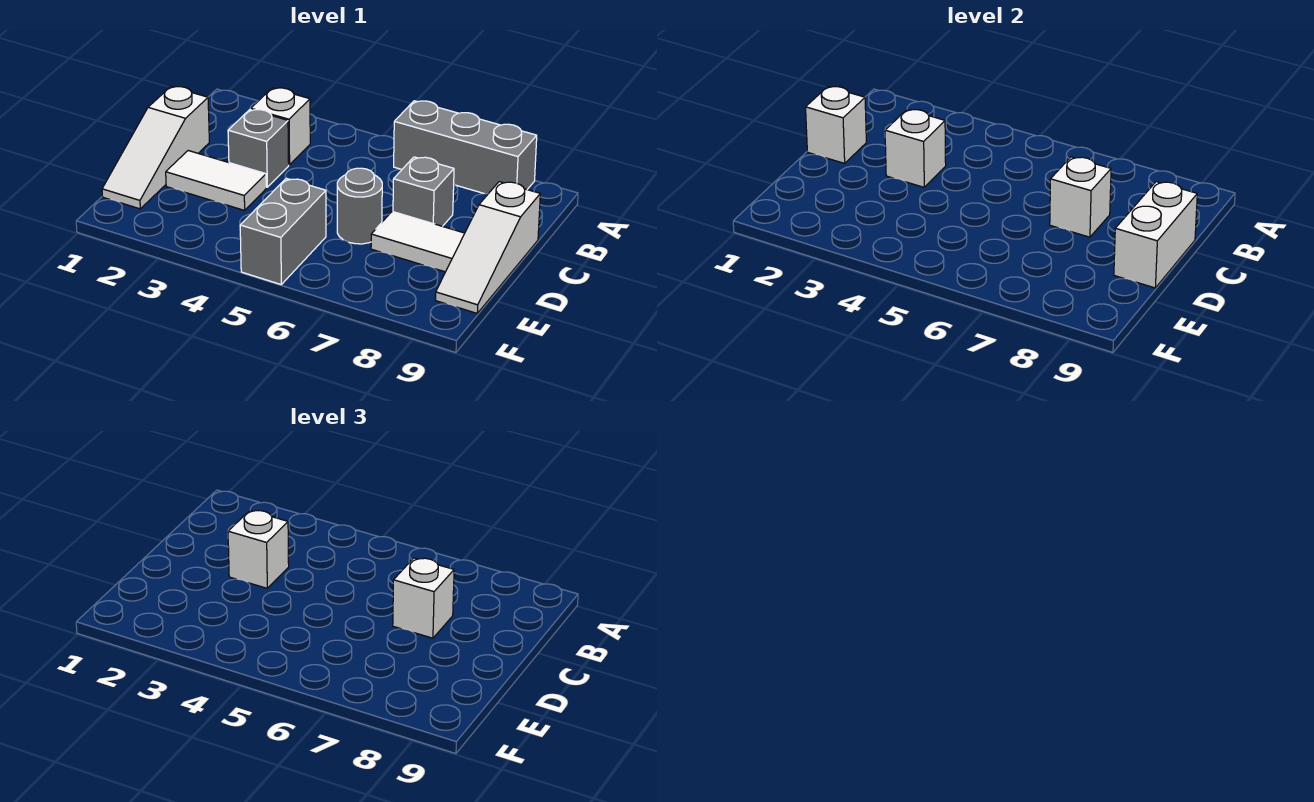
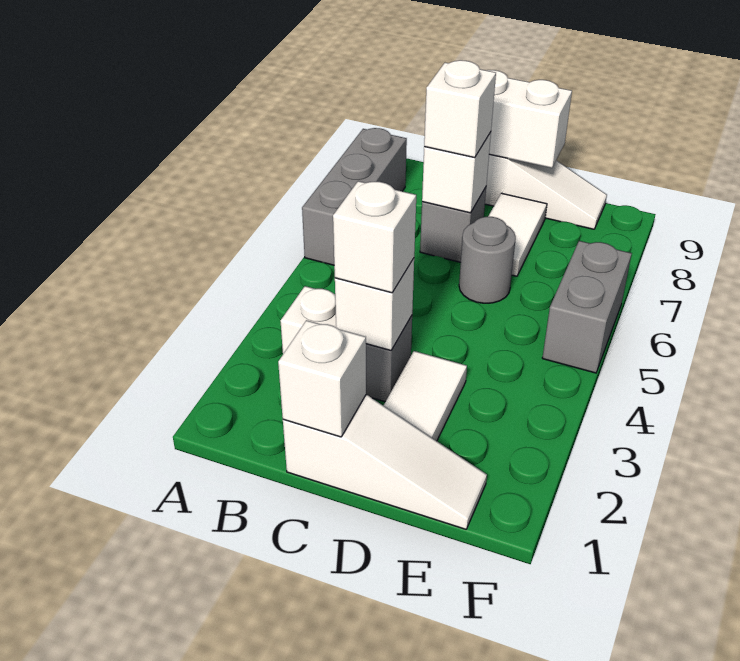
grey brick E5:F5 level 1 -> grey brick F5:F6 level 1

